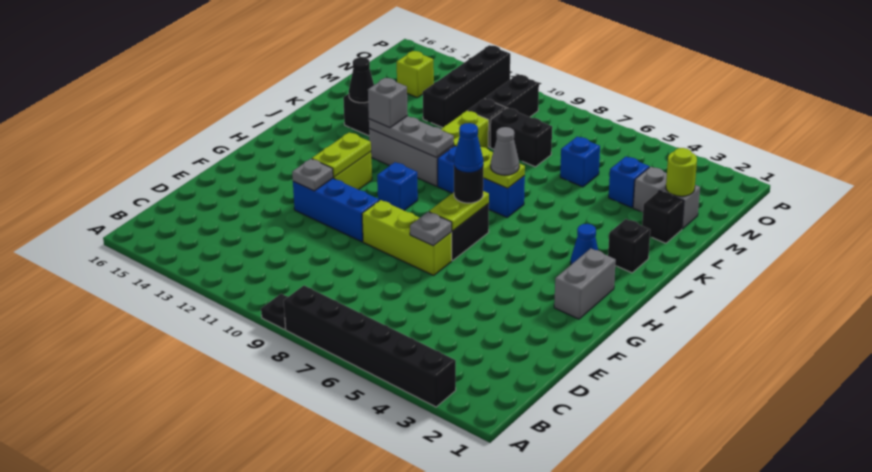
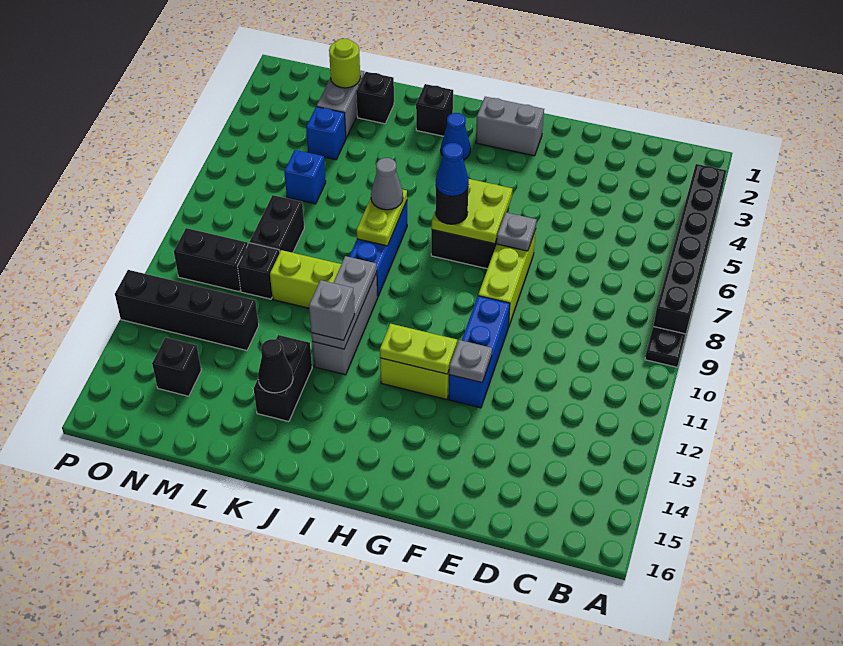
lime plate G7:H7 level 2 -> lime plate G6:H7 level 2
blue brick H10 level 1 -> none
lime brick N14 level 1 -> black brick N14 level 1

